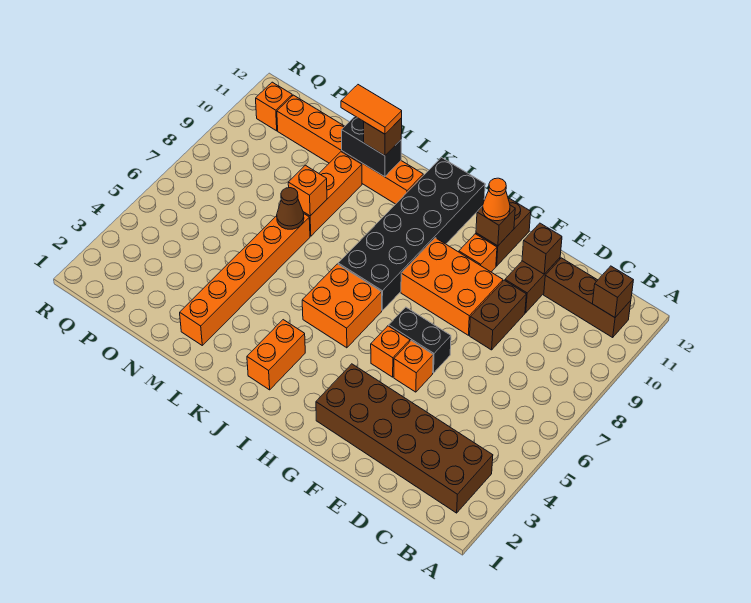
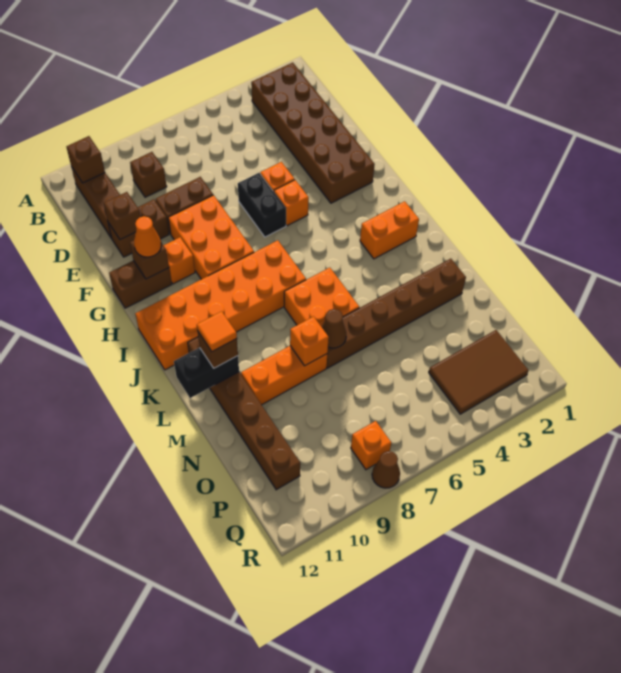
none -> brown brick C9 level 1
orange brick I5:J6 level 1 -> orange brick K6:L7 level 1
black brick I7:J12 level 1 -> orange brick I7:J12 level 1
orange brick K11:P11 level 1 -> brown brick K11:P11 level 1
black brick L11:M11 level 2 -> black brick L11:L12 level 2
orange tile L11:M11 level 4 -> orange tile L11 level 4
orange brick M2:M7 level 1 -> brown brick M2:M7 level 1
none -> brown tile P2:Q4 level 1
orange brick Q11 level 1 -> orange brick Q8 level 1
none -> brown cone R8 level 1

